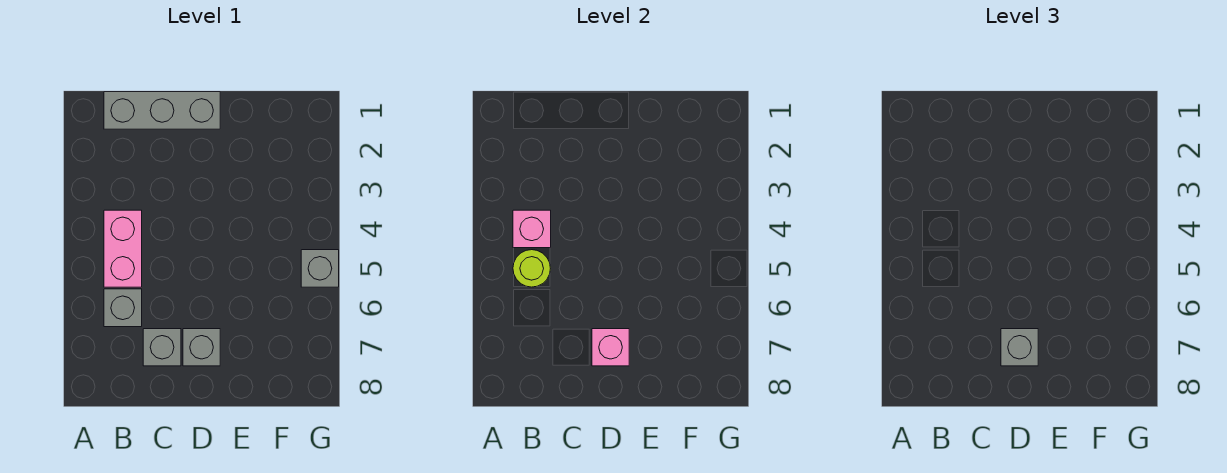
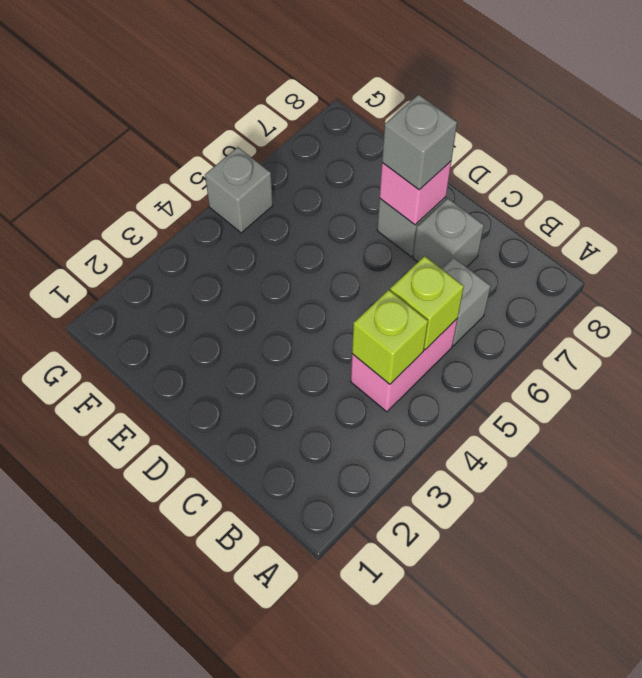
grey brick B1:D1 level 1 -> none
pink brick B4 level 2 -> lime brick B4 level 2
lime round brick B5 level 2 -> lime brick B5 level 2

